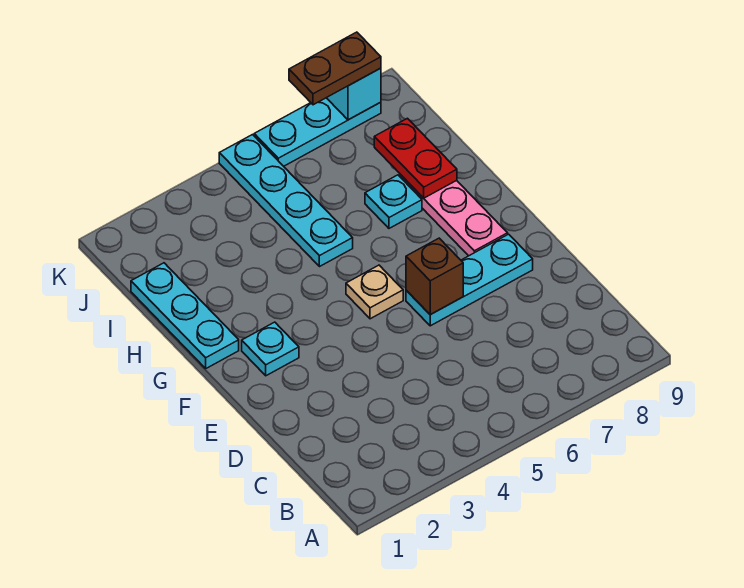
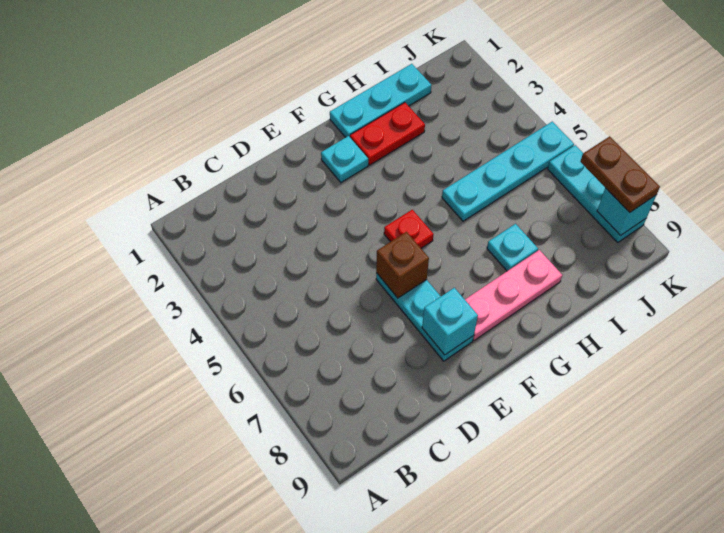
none -> cyan brick E8 level 2
tan plate F5 level 1 -> red plate F5 level 1
red plate H8:I8 level 2 -> red plate G2:H2 level 1

